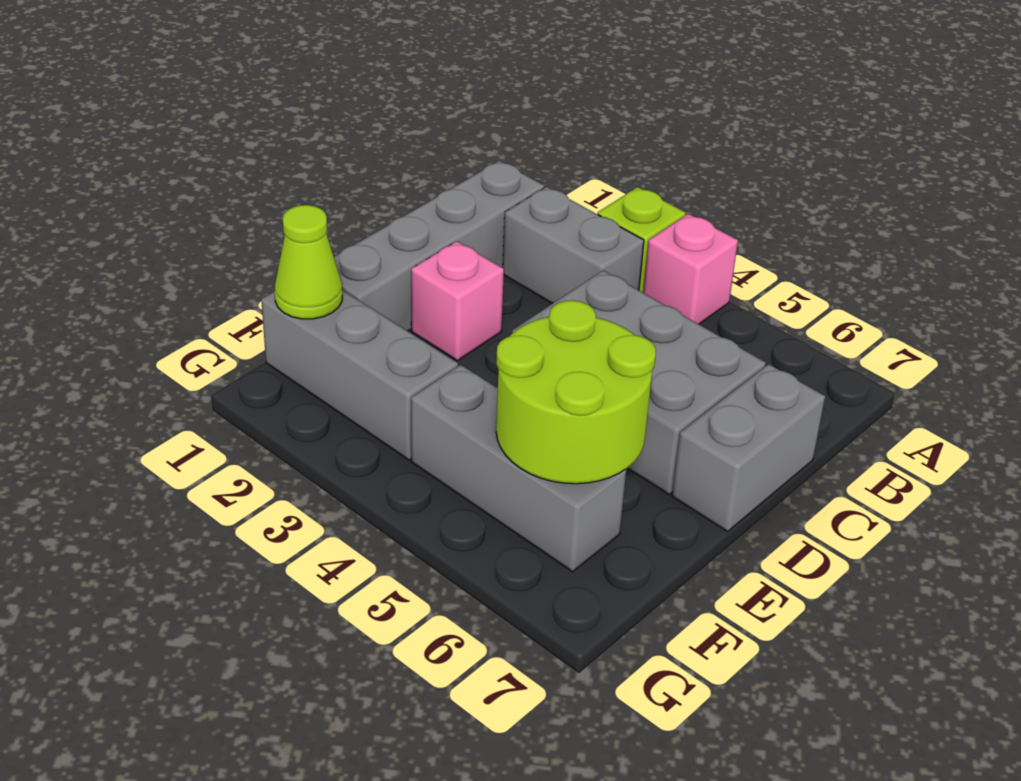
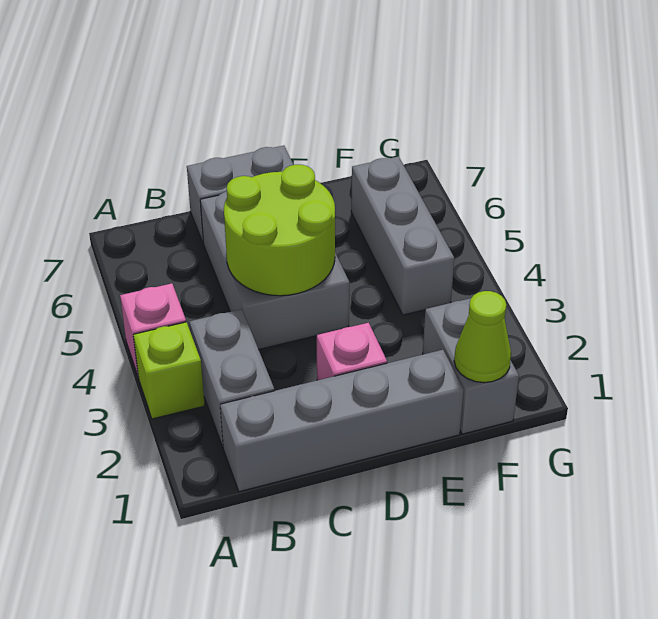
lime round brick E5:F6 level 2 -> lime round brick C4:D5 level 2
grey brick F1:F3 level 1 -> grey brick F1:F2 level 1

